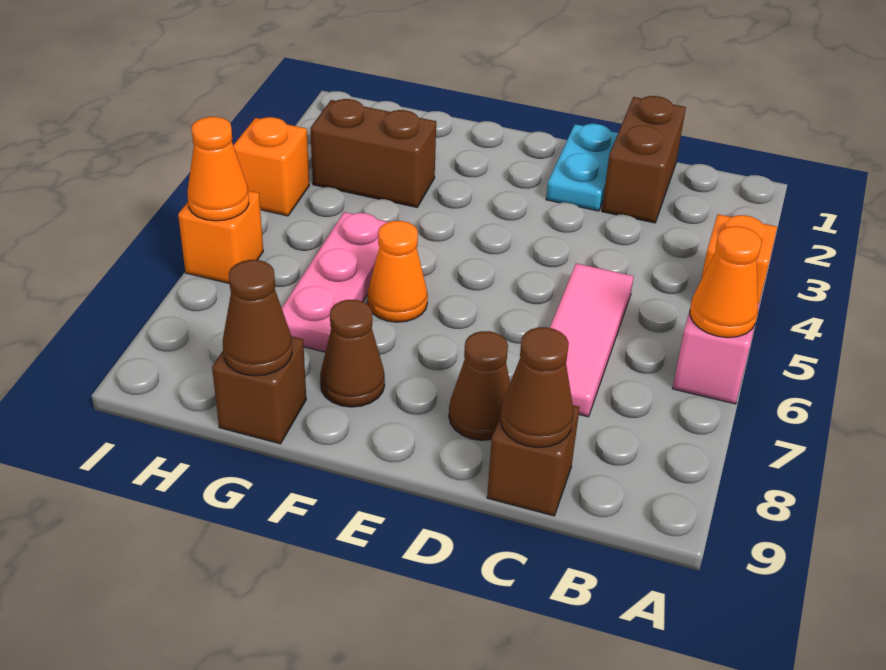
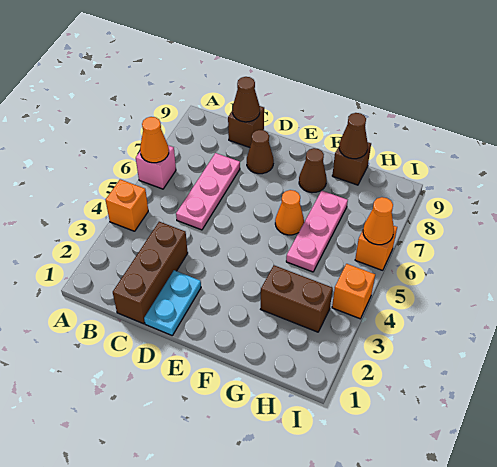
brown brick C1:C2 level 1 -> brown brick C1:C3 level 1
pink tile C5:C7 level 1 -> pink plate C5:C7 level 1

